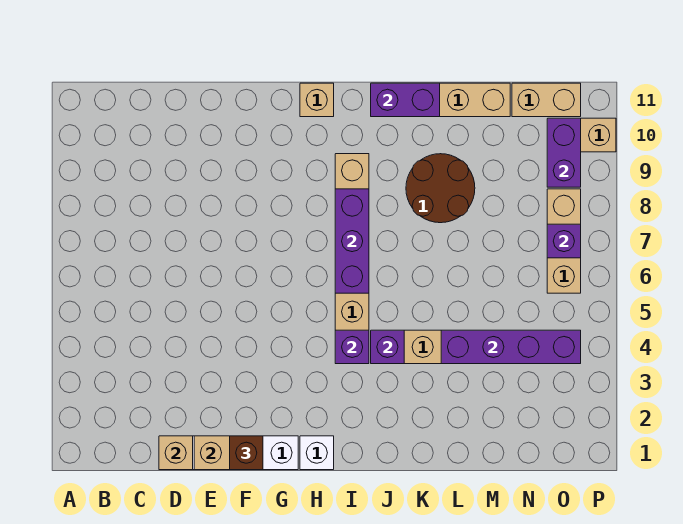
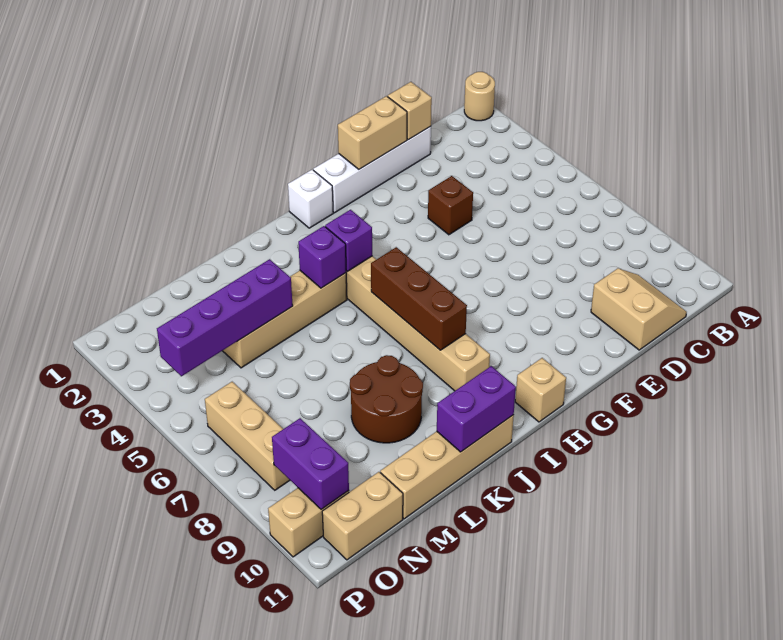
none -> tan round brick A1 level 1
none -> tan slope C10:D11 level 1 top D
brown brick F1 level 3 -> brown brick E4 level 1
purple brick I6:I8 level 2 -> brown brick I6:I8 level 2
purple brick O7 level 2 -> none

